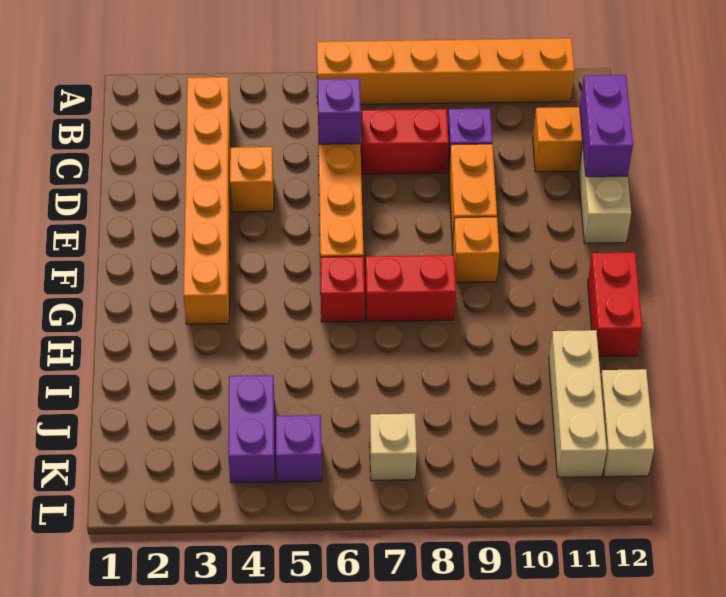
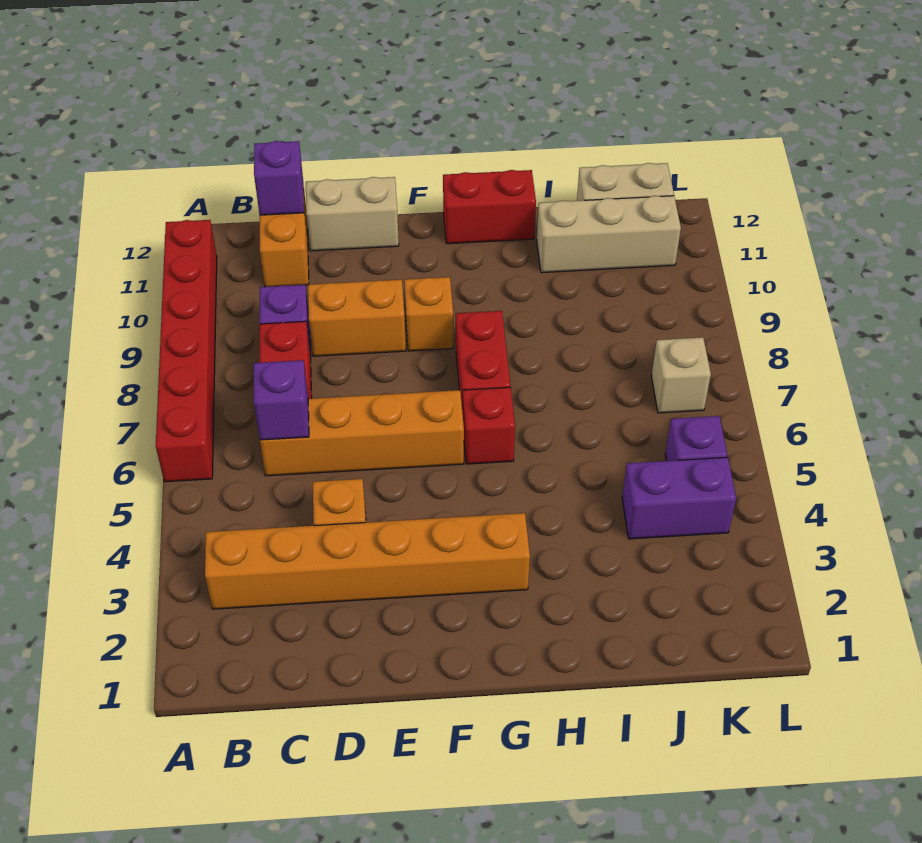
orange brick A6:A11 level 1 -> red brick A6:A11 level 1
purple brick C12:D12 level 2 -> purple brick C12 level 2

